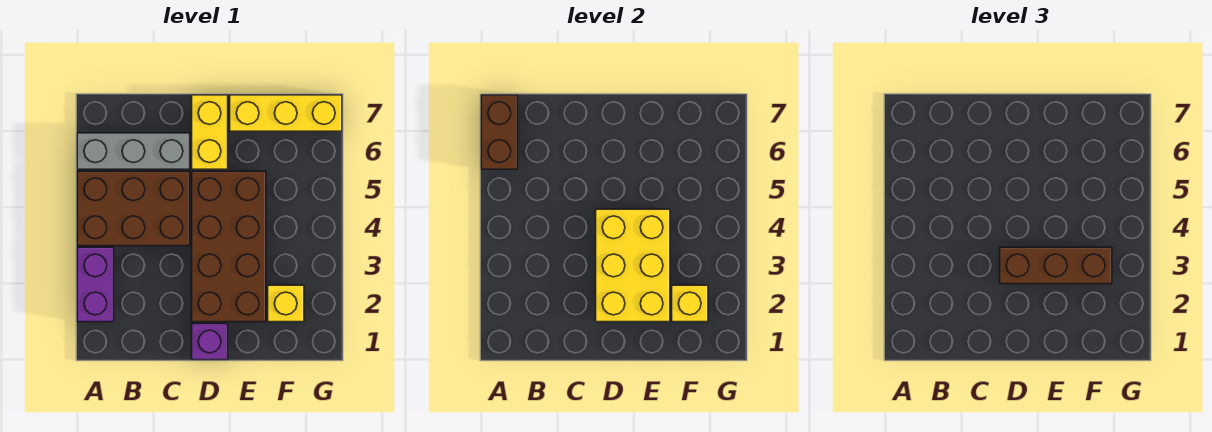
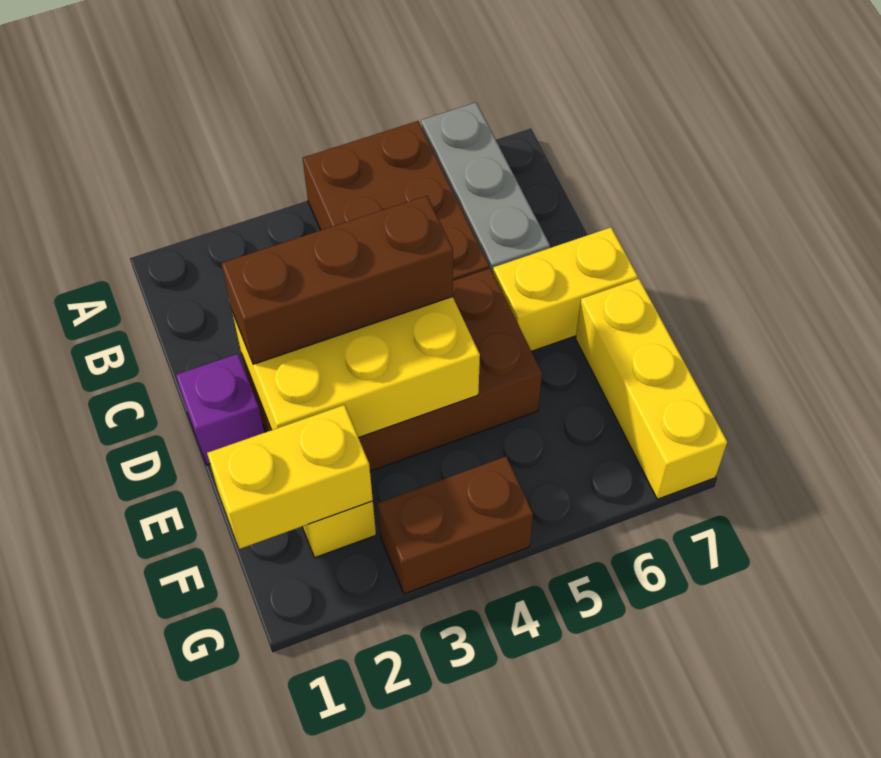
purple brick A2:A3 level 1 -> none
brown brick A6:A7 level 2 -> brown brick G3:G4 level 1
brown brick D3:F3 level 3 -> brown brick D2:D4 level 3
yellow brick F2 level 2 -> yellow brick F1:F2 level 2

